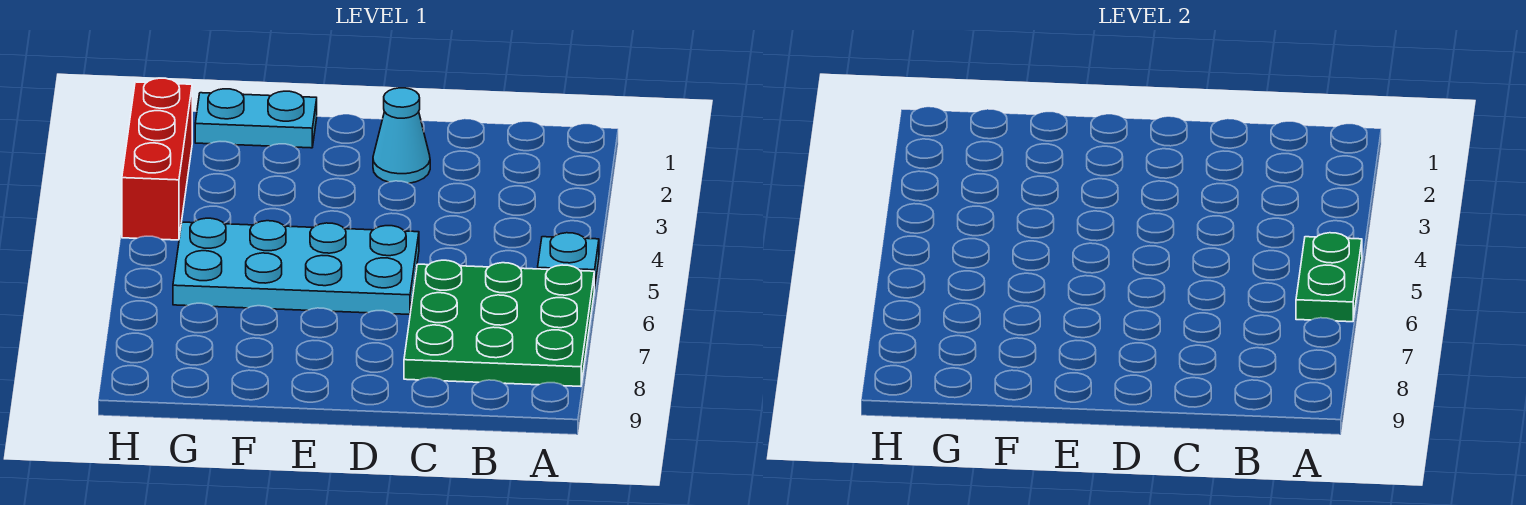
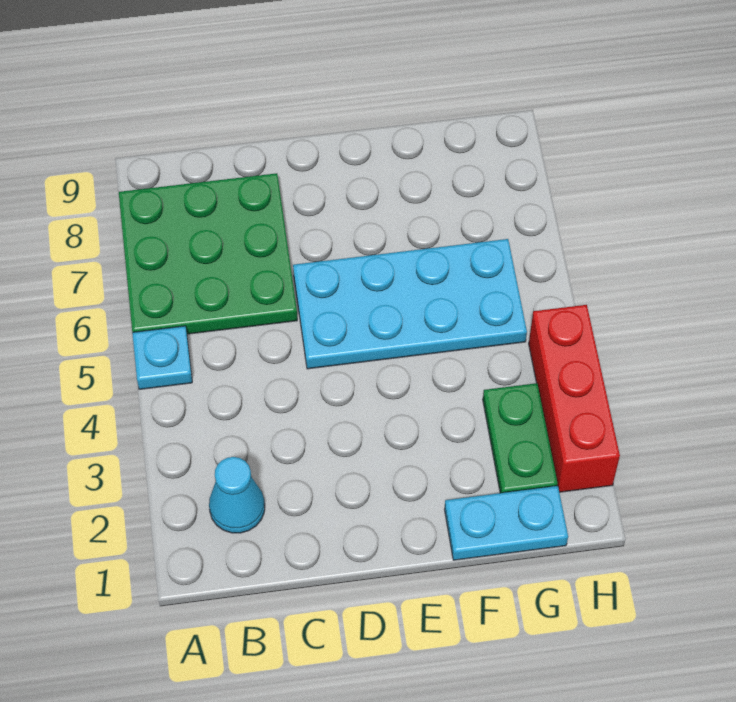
green plate A5:A6 level 2 -> green plate G2:G3 level 1
cyan cone D2 level 1 -> cyan cone B2 level 1

